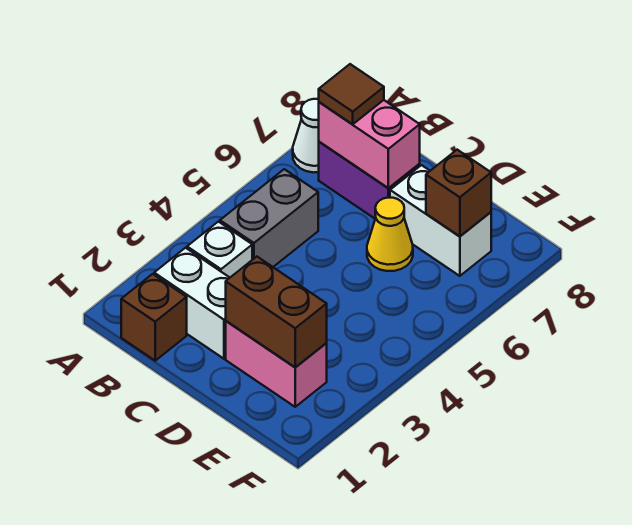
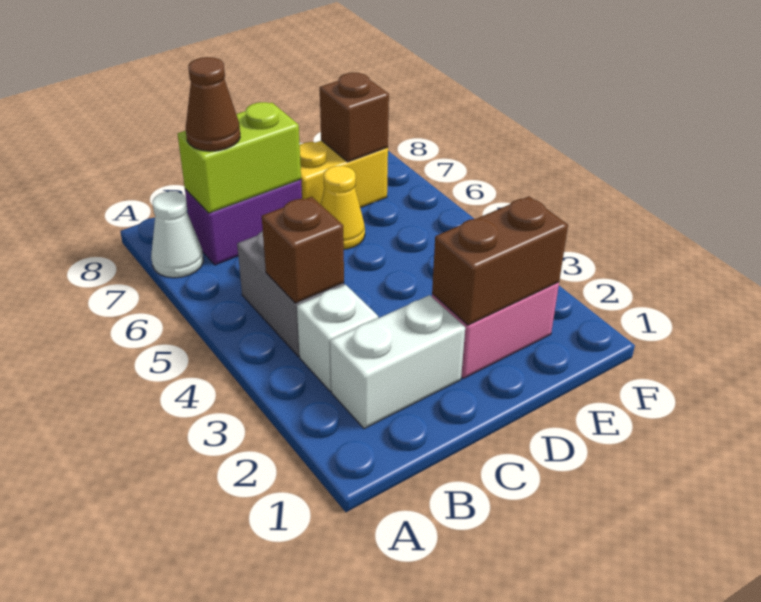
brown brick B1 level 1 -> brown brick B4 level 2
pink brick B7:C7 level 2 -> lime brick B7:C7 level 2
brown tile B7 level 3 -> brown cone B7 level 3
white brick D7:E7 level 1 -> yellow brick D7:E7 level 1

